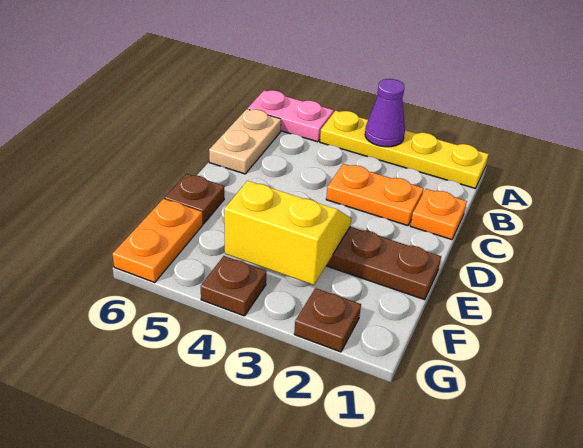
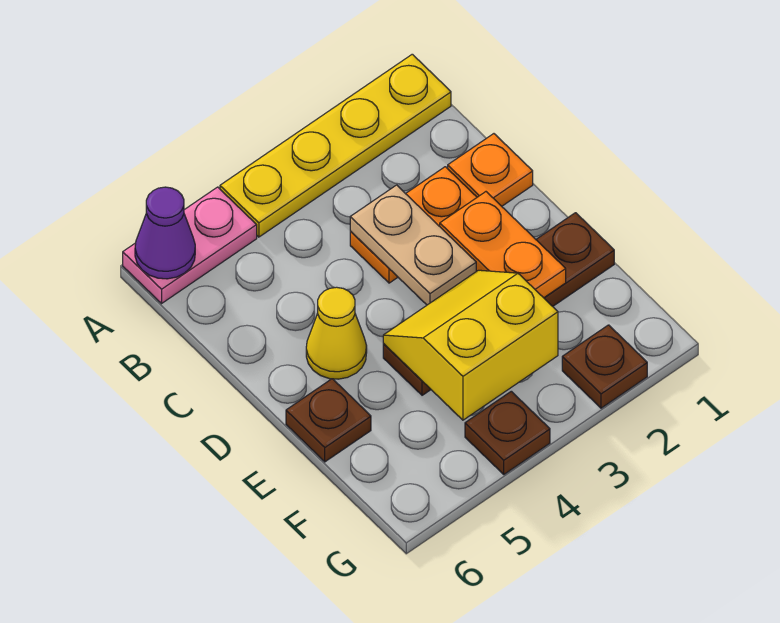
purple cone A3 level 2 -> purple cone A6 level 2
tan plate B6:C6 level 1 -> tan plate C3:D3 level 2
none -> yellow cone D5 level 1
orange plate F6:G6 level 1 -> orange plate D2:E2 level 2

